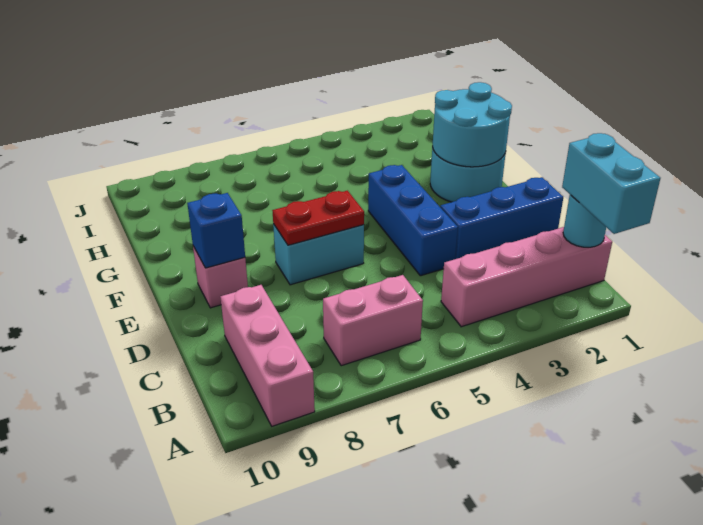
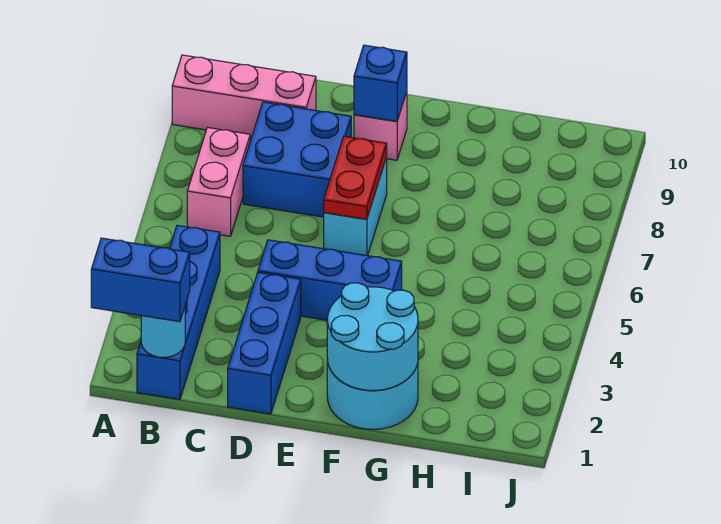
cyan brick A1:B1 level 3 -> blue brick A1:B1 level 3
pink brick B1:B4 level 1 -> blue brick B1:B4 level 1
none -> blue brick C7:D8 level 1

